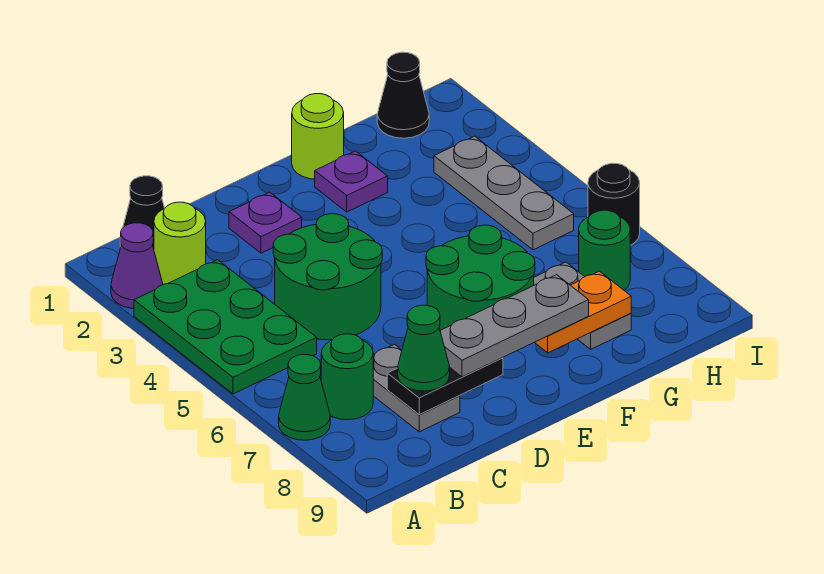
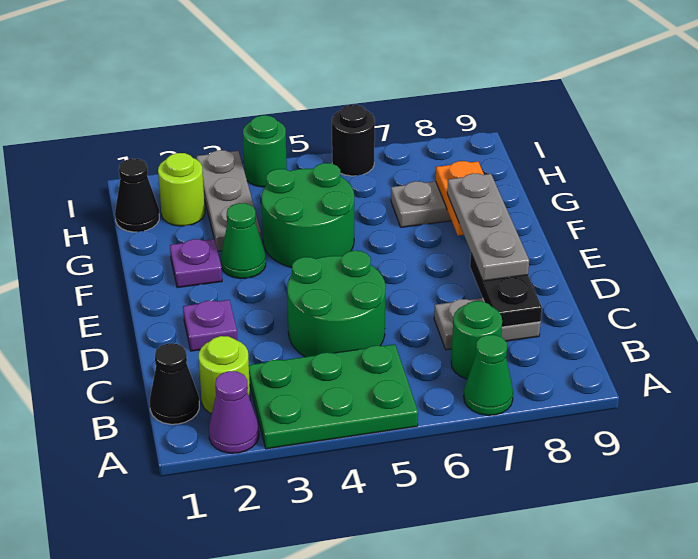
green cone C8 level 3 -> green cone F3 level 1
green round brick E6:F7 level 1 -> green round brick F4:G5 level 1
lime round brick F1 level 1 -> lime round brick H2 level 1
grey plate H3:H5 level 1 -> grey plate G3:I3 level 1
green round brick H7 level 1 -> green round brick I4 level 1

